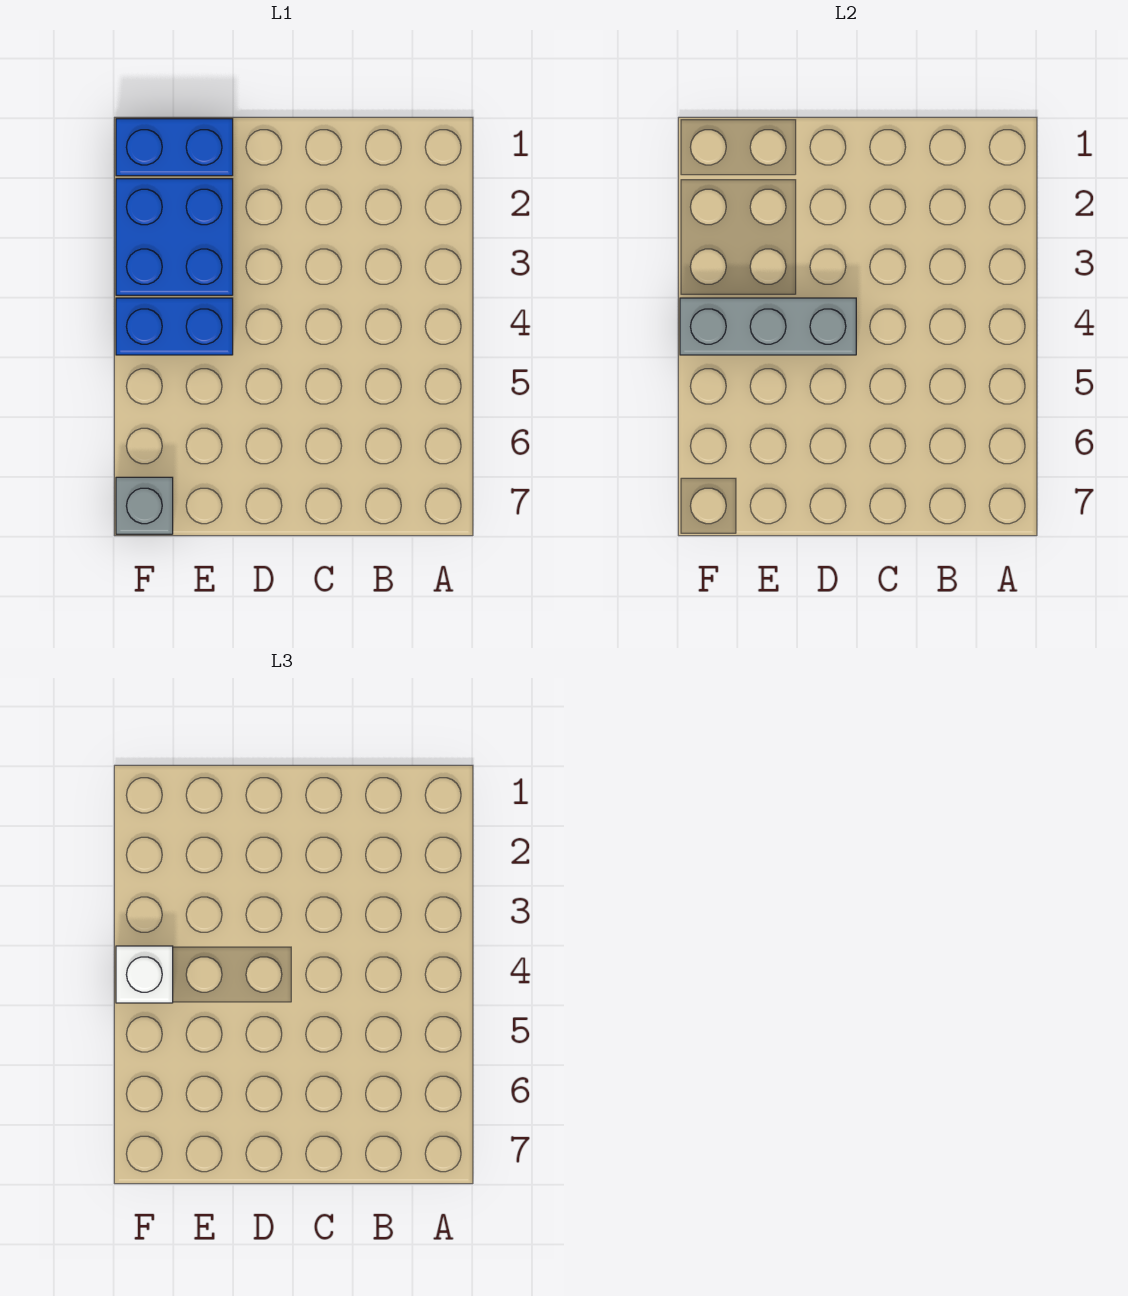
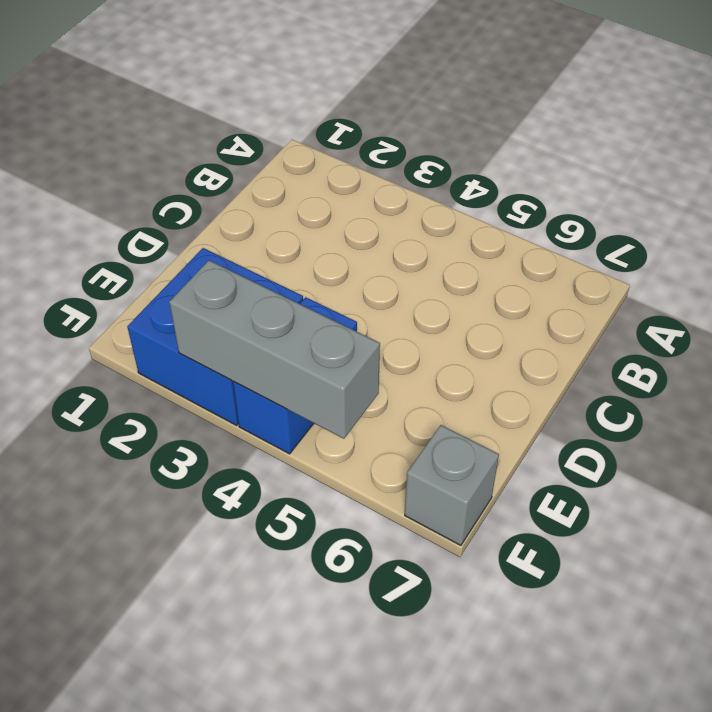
grey brick D4:F4 level 2 -> grey brick F3:F5 level 2
blue brick E1:F1 level 1 -> none
white brick F4 level 3 -> none

